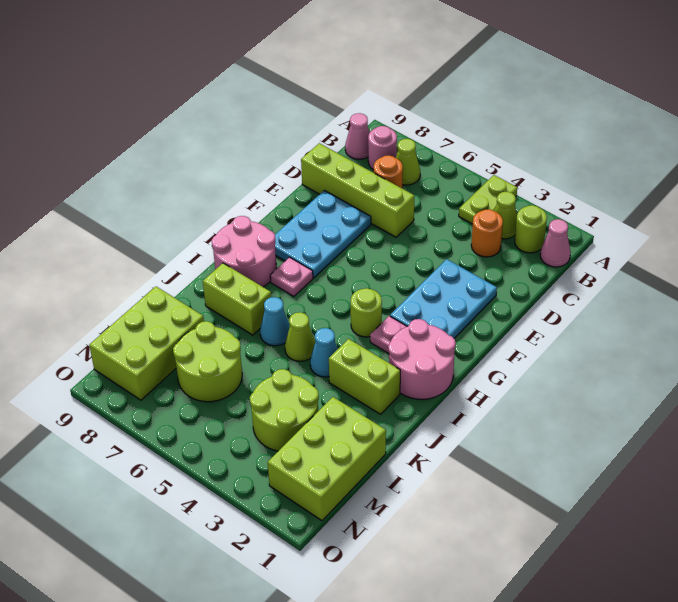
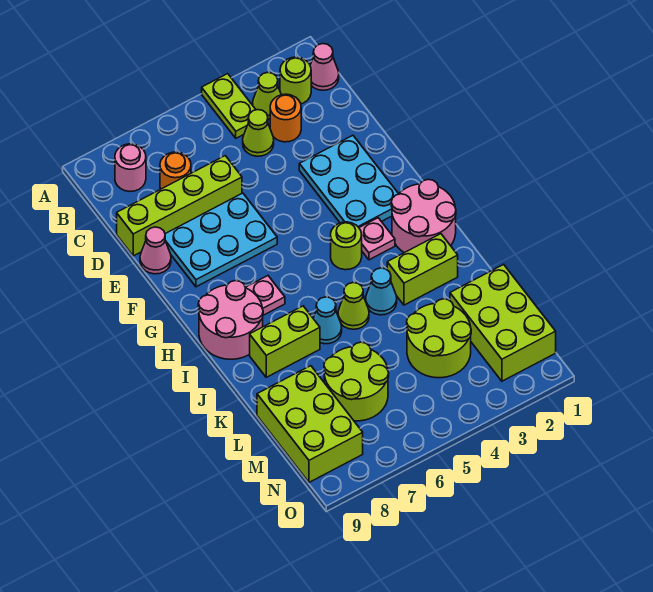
lime cone B7 level 1 -> lime cone C4 level 1
pink cone B9 level 1 -> pink cone E9 level 1
cyan plate E7:G8 level 1 -> cyan plate E6:F8 level 1

